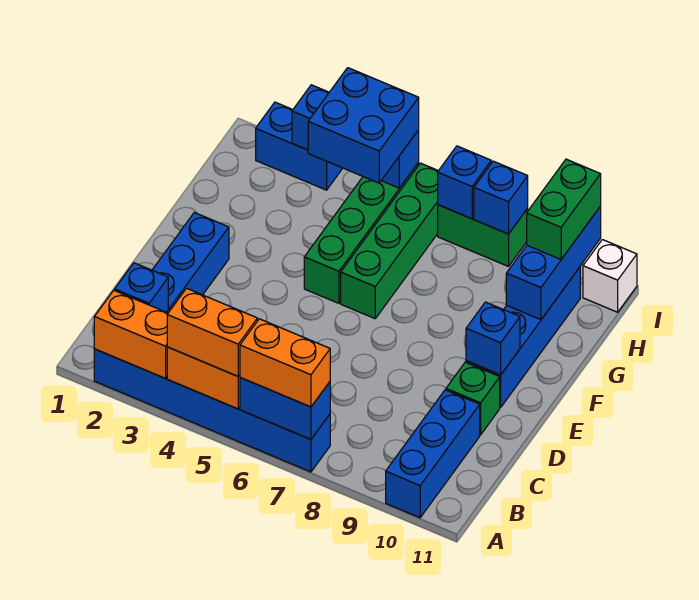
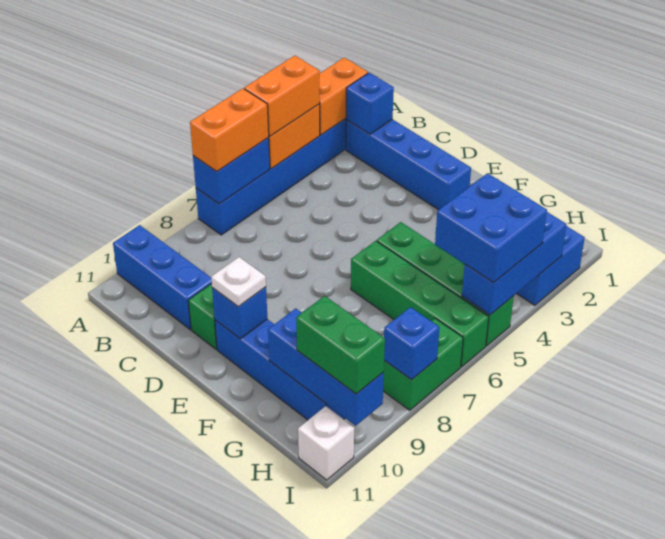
none -> white plate E10 level 3
blue brick I7 level 2 -> none

